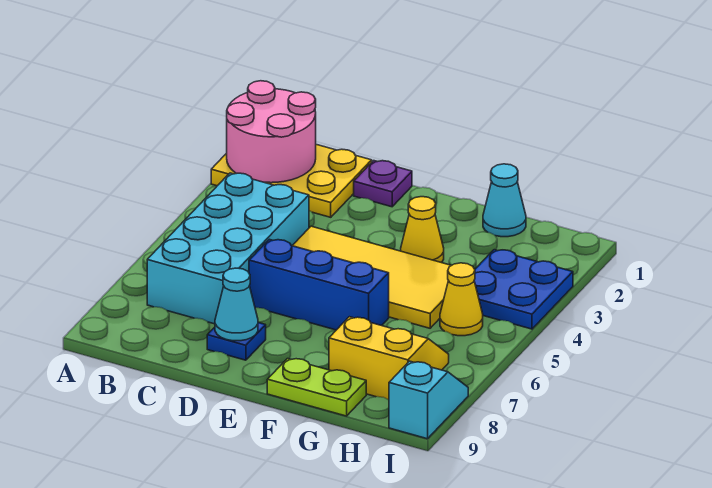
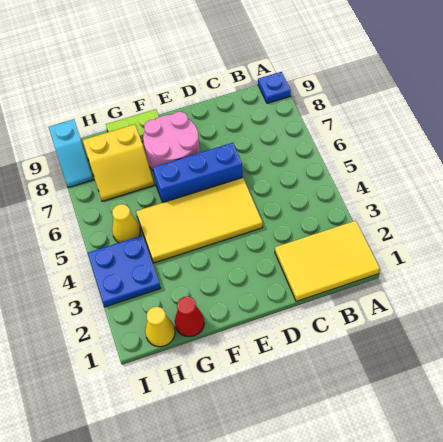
yellow plate A1:C2 level 1 -> yellow tile A1:C2 level 1
pink round brick A1:B2 level 2 -> pink round brick E7:F8 level 1
cyan brick B4:C7 level 1 -> none
purple plate D1 level 1 -> none
blue plate D8 level 1 -> blue plate A9 level 1
cyan cone D8 level 2 -> none
yellow cone F3 level 1 -> yellow cone H1 level 1
cyan cone G1 level 1 -> red cone G1 level 1

